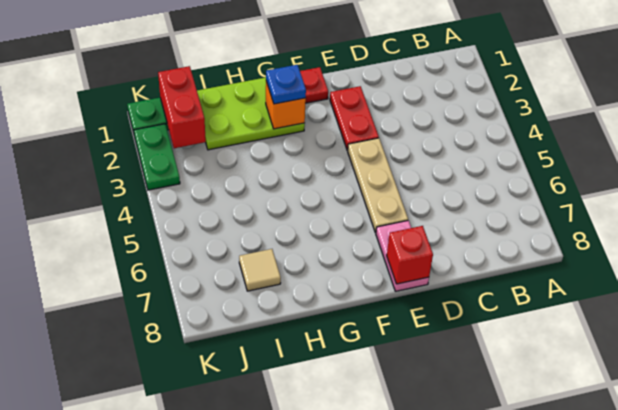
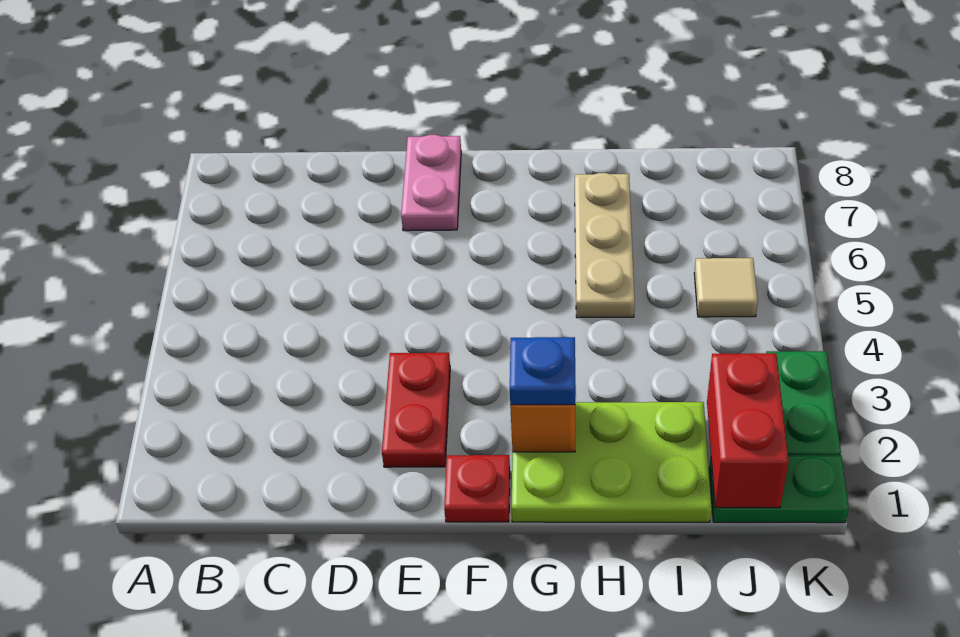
tan plate E4:E6 level 1 -> tan plate H5:H7 level 1
red brick E8 level 2 -> none
tan tile I7 level 1 -> tan tile J5 level 1

